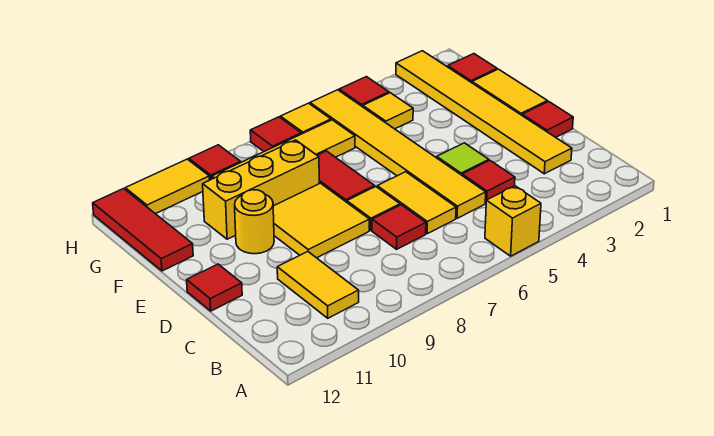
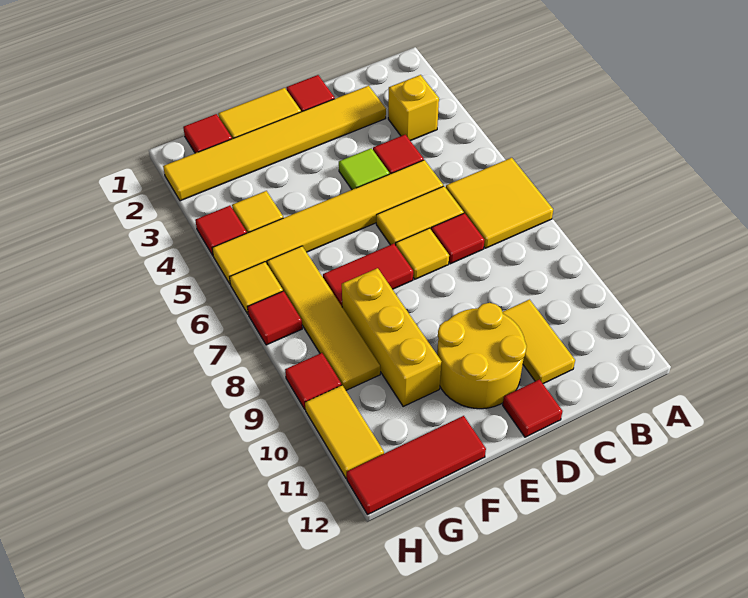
yellow brick A5 level 1 -> yellow brick B3 level 1
yellow tile B10:C10 level 1 -> yellow tile C10:C11 level 1
yellow tile D8:E9 level 1 -> yellow tile A6:B7 level 1
yellow round brick E10 level 1 -> yellow round brick D10:E11 level 1

